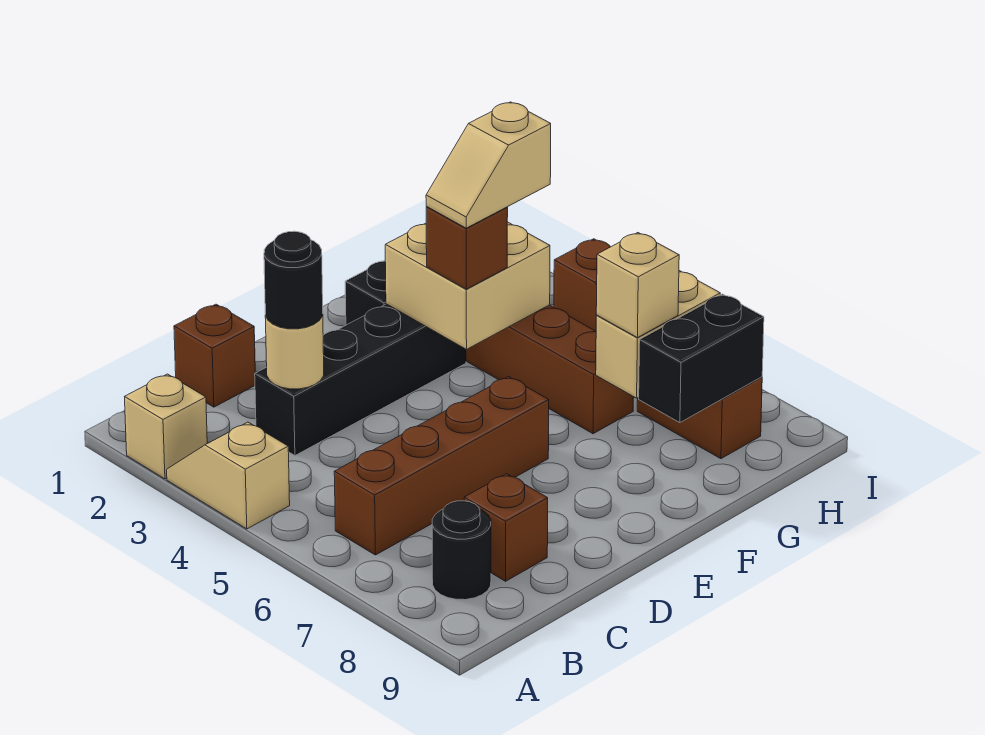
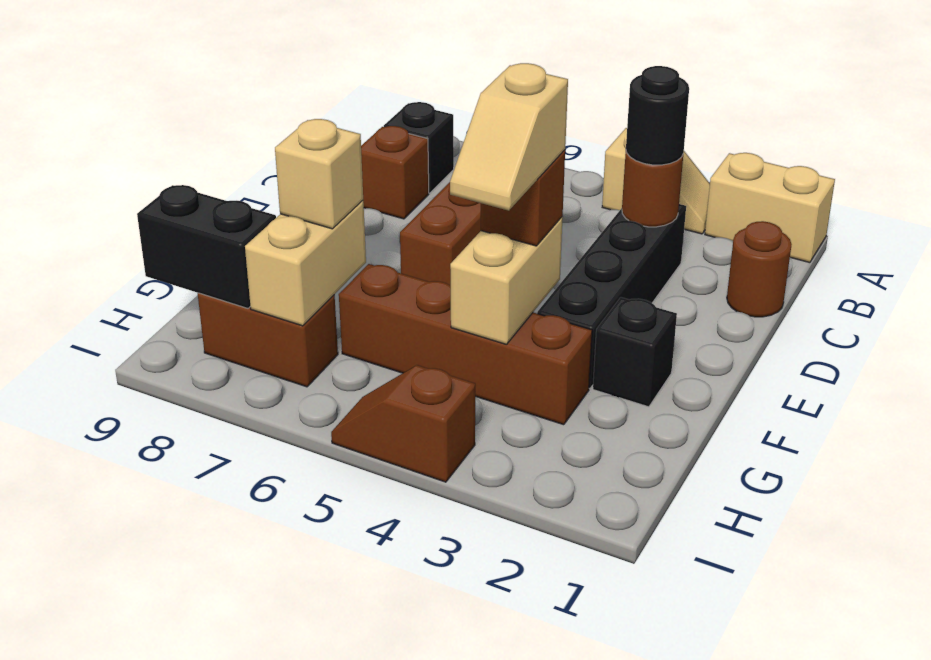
tan brick A2 level 1 -> tan brick A1:A2 level 1
black round brick B8 level 1 -> black brick B8 level 1
brown brick C1 level 1 -> brown round brick C1 level 1
tan round brick C3 level 2 -> brown round brick C3 level 2
tan brick F3:G4 level 2 -> tan brick F4:G4 level 2
tan slope F4:G4 level 4 top G -> tan slope F4:G4 level 4 top F
black brick G8:H8 level 2 -> black brick H8:H9 level 2

